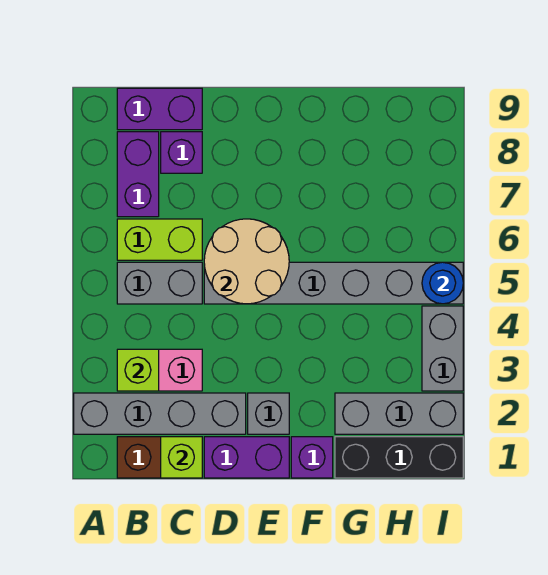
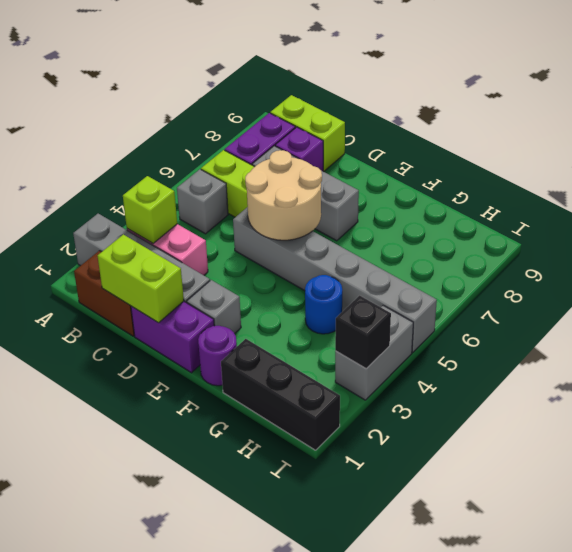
grey brick B5:C5 level 1 -> grey brick B5 level 1
purple brick B9:C9 level 1 -> lime brick B9:C9 level 1
lime brick C1 level 2 -> lime brick C1:D1 level 2
purple brick F1 level 1 -> purple round brick F1 level 1
grey brick G2:I2 level 1 -> grey brick C7:E7 level 1
none -> black brick I3 level 2
blue round brick I5 level 2 -> blue round brick G4 level 1

